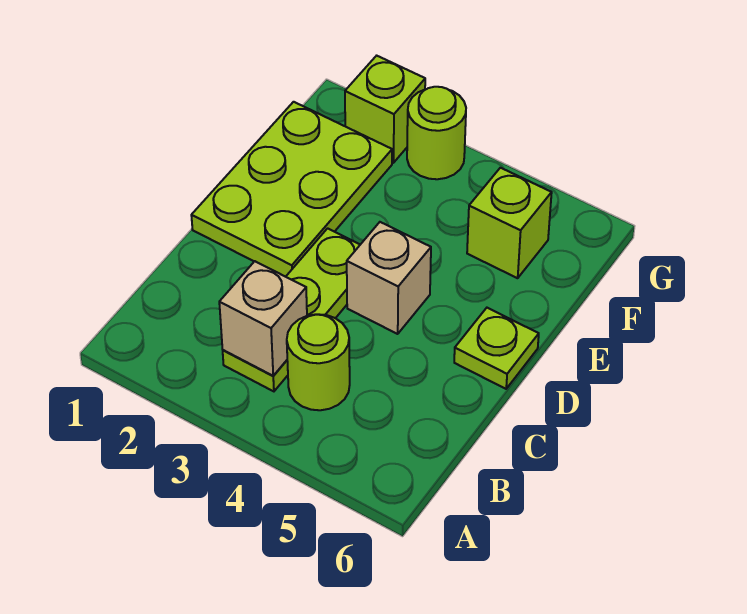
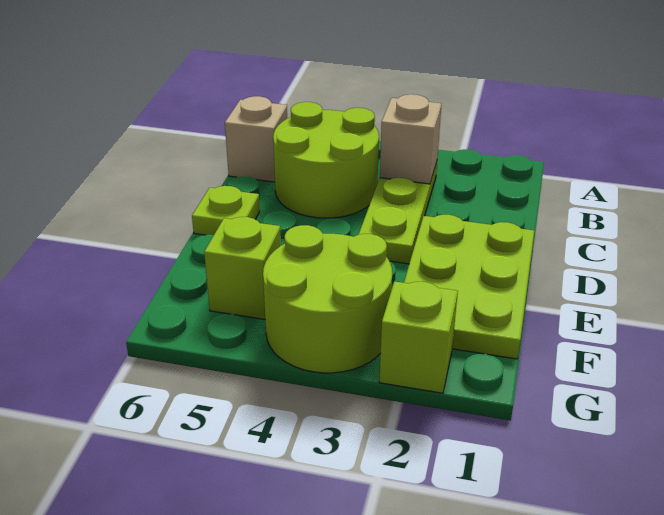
lime round brick B4 level 1 -> lime round brick B4:C5 level 1
tan brick D4 level 1 -> tan brick B6 level 1
lime round brick G3 level 1 -> lime round brick F3:G4 level 1

